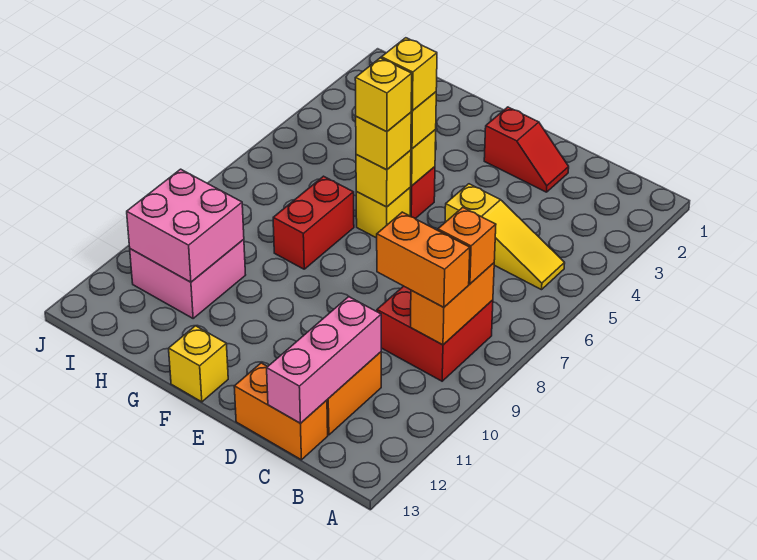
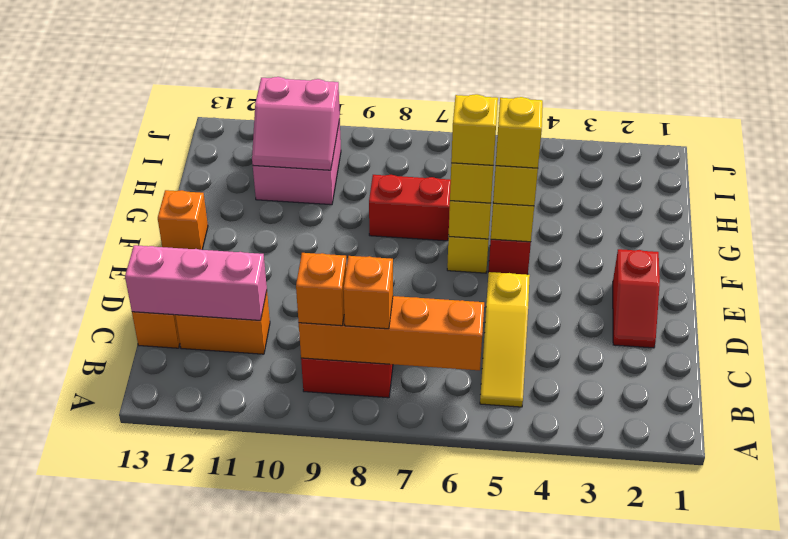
orange brick B8:B9 level 2 -> orange brick B6:B9 level 2
orange brick B9:C9 level 3 -> orange brick B9 level 3
yellow brick F13 level 1 -> orange brick F13 level 1
pink brick H10:I11 level 2 -> pink slope H10:I11 level 2 top I

